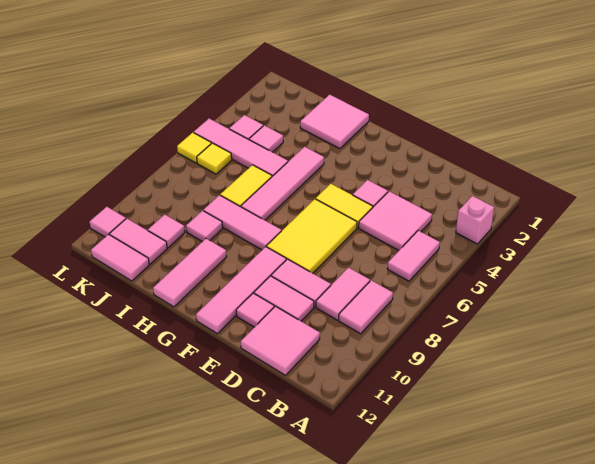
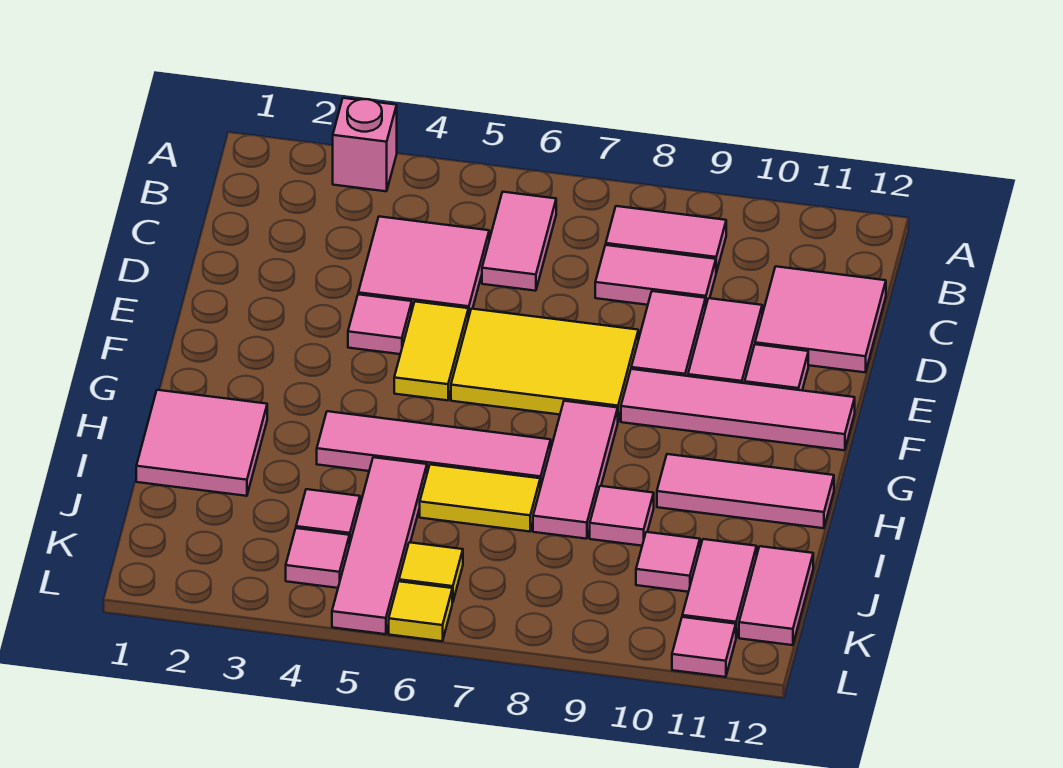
pink tile B5:B6 level 1 -> pink tile B6:C6 level 1

